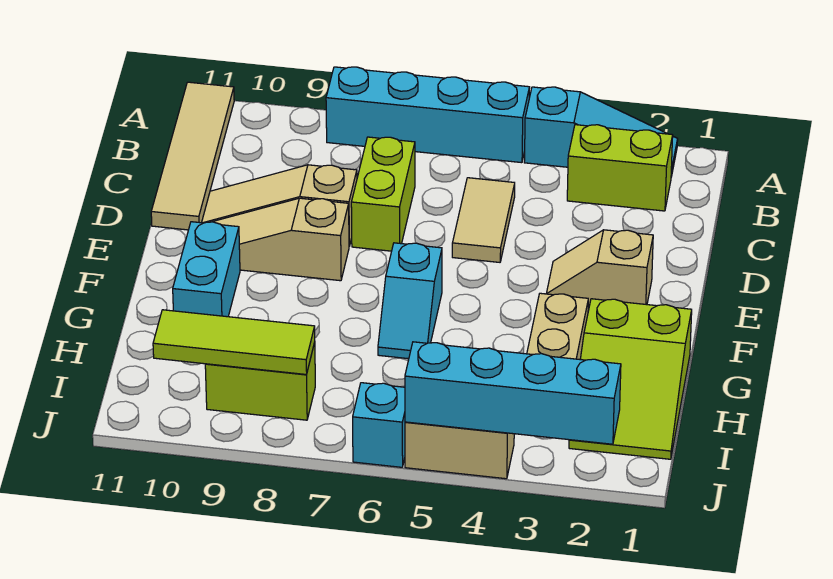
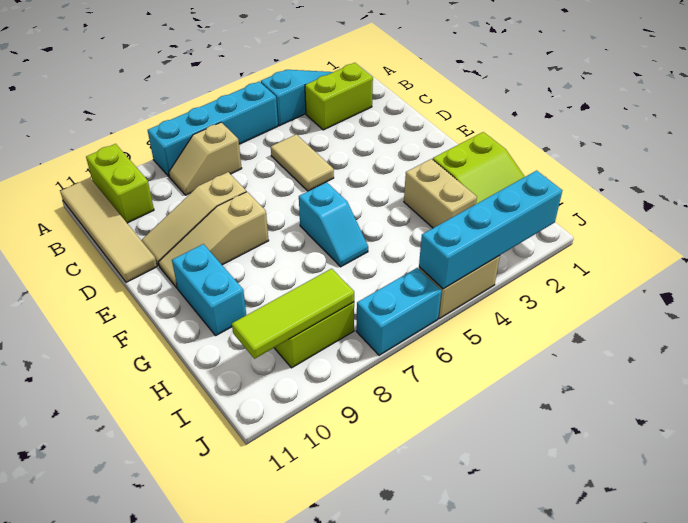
lime brick C7:D7 level 1 -> lime brick A10:B10 level 1
tan slope E2:E3 level 1 top 2 -> tan slope B7:B8 level 1 top 7
cyan brick J6 level 1 -> cyan brick J6:J7 level 1

